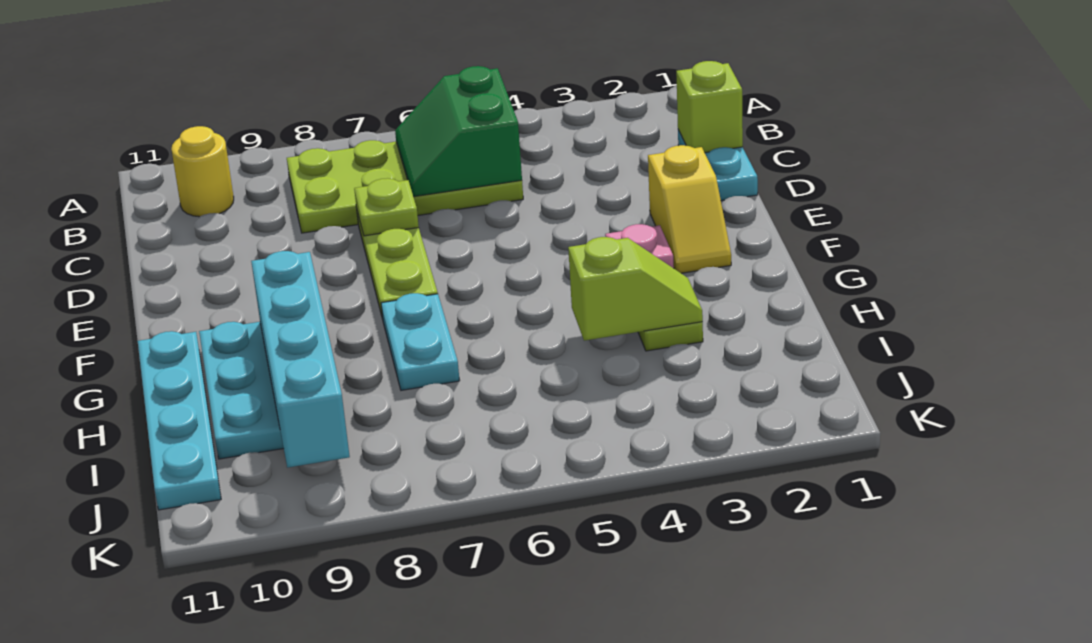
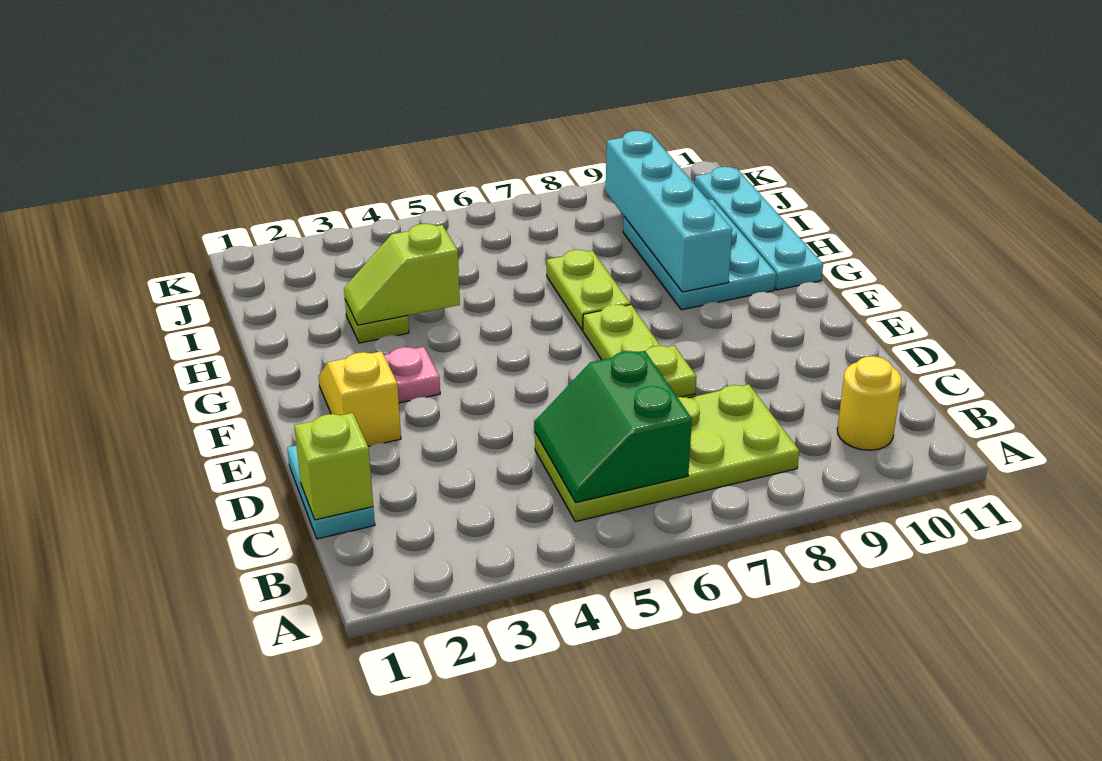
green slope B5:C6 level 2 top 5 -> green slope B5:C6 level 2 top 6
cyan plate G7:H7 level 1 -> lime plate G7:H7 level 1

